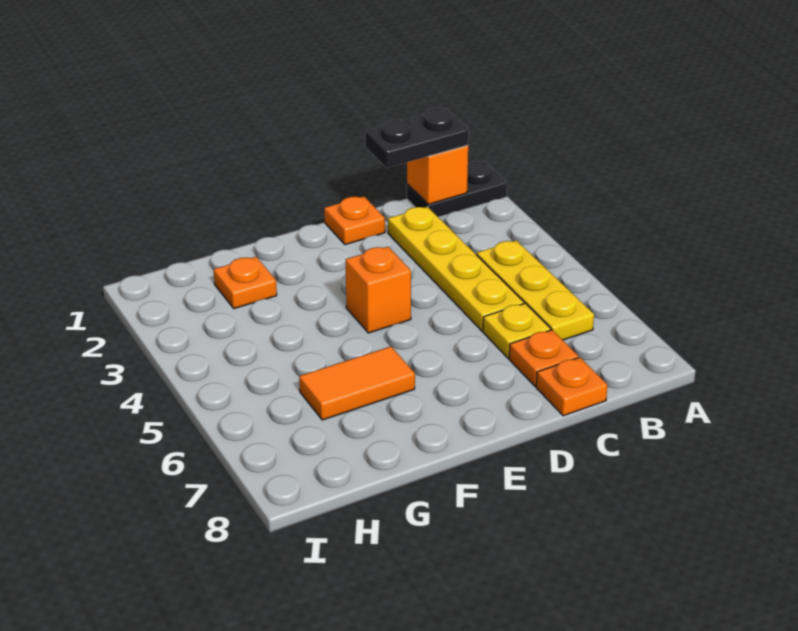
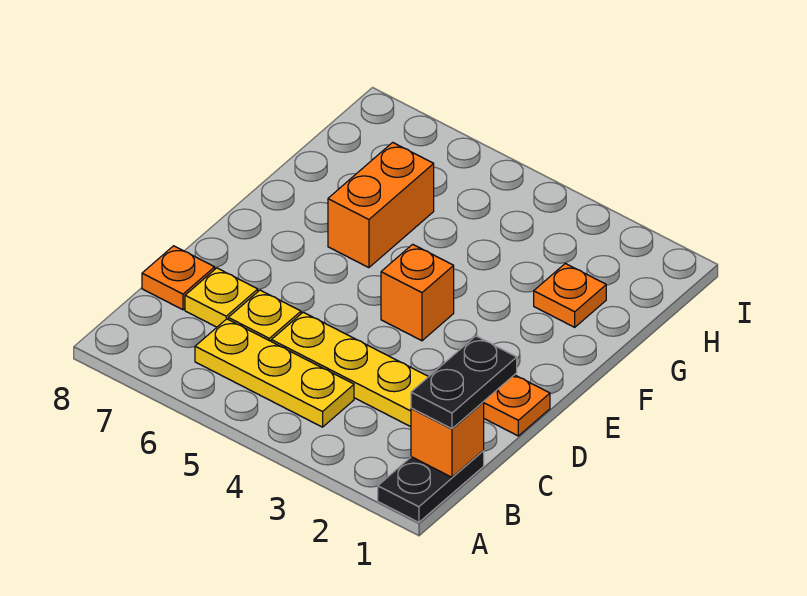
orange plate C7 level 1 -> yellow plate C7 level 1
orange tile F6:G6 level 1 -> orange brick F6:G6 level 1

